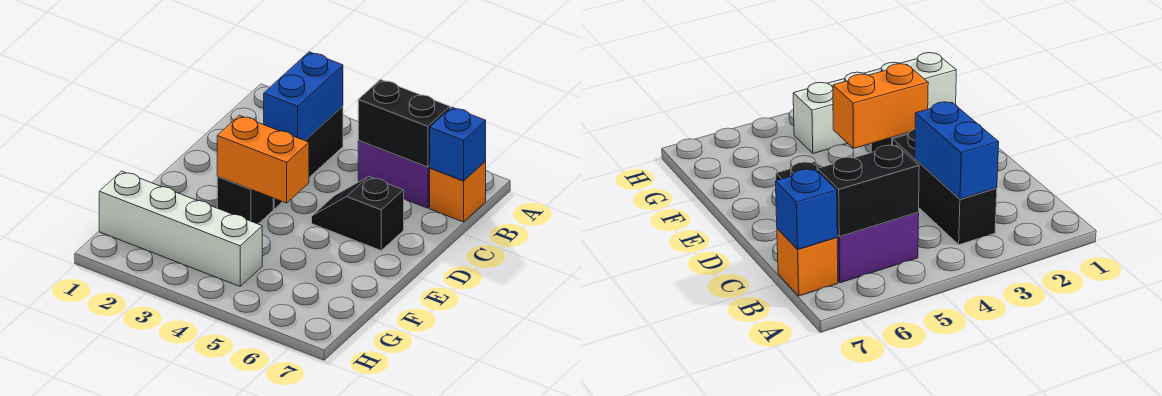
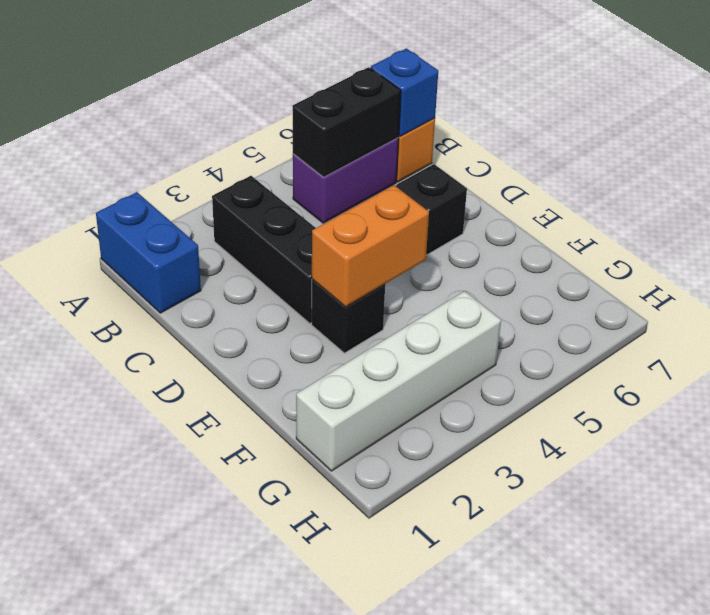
blue brick B3:C3 level 2 -> blue brick A1:B1 level 1

